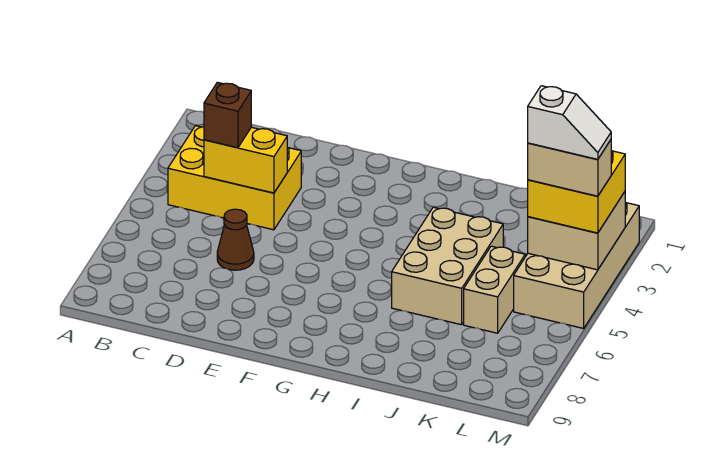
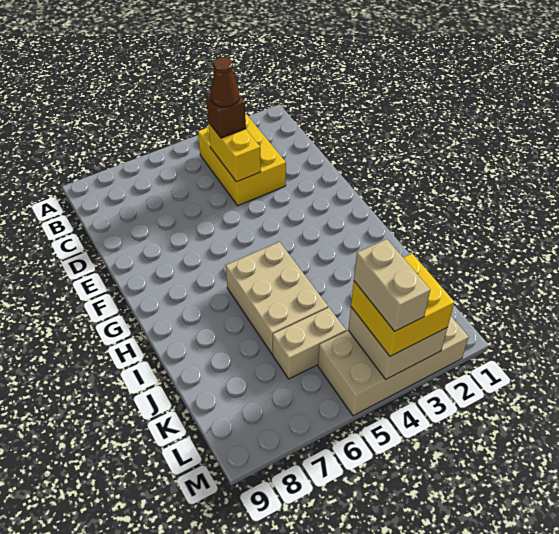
brown cone D6 level 1 -> brown cone C4 level 4
tan brick I4:J6 level 1 -> tan brick H5:J6 level 1
white slope L4:M4 level 5 top L -> none

